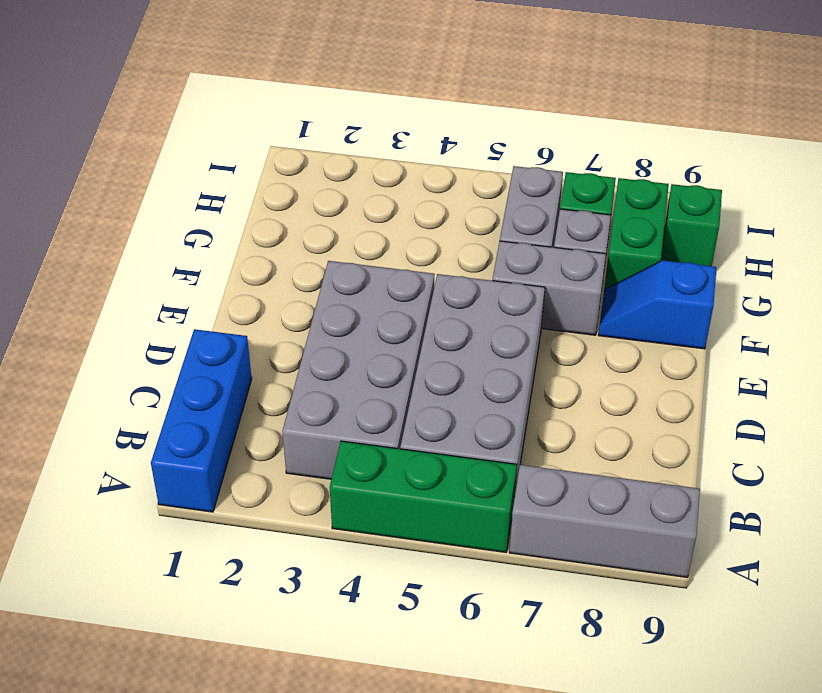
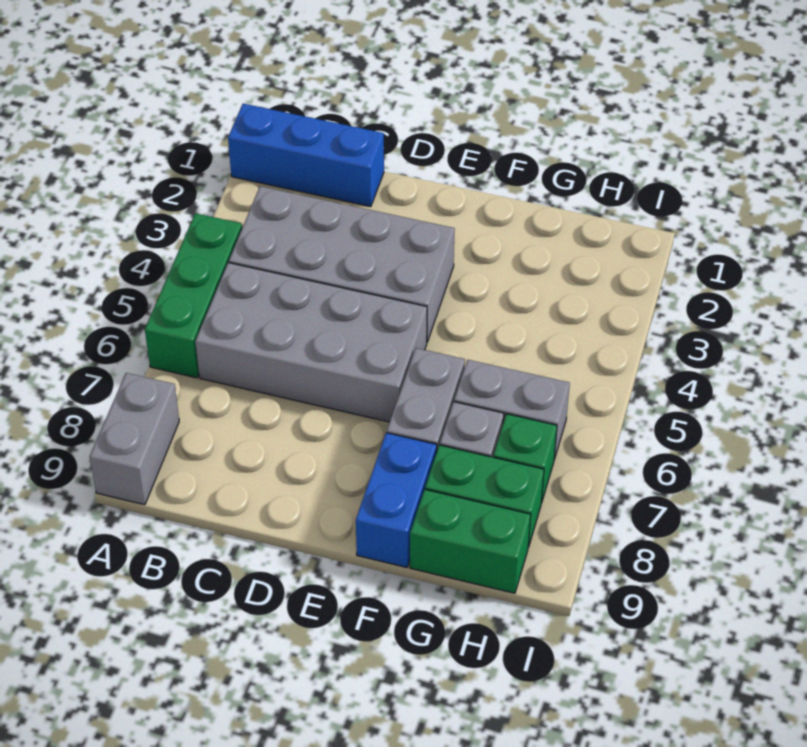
grey brick A7:A9 level 1 -> grey brick A8:A9 level 1
blue slope F8:F9 level 1 top 9 -> blue brick F8:F9 level 1
green brick H9 level 1 -> green brick G9:H9 level 1

